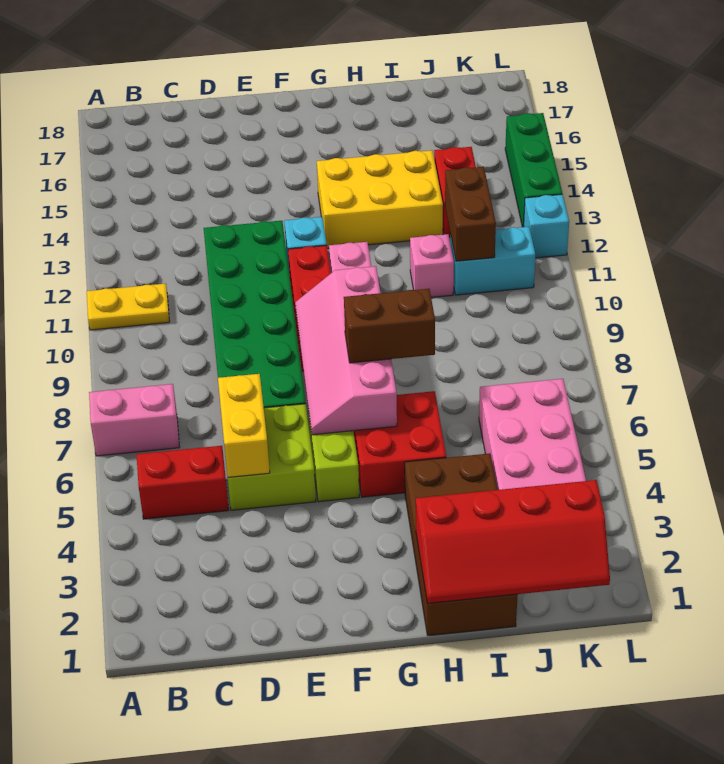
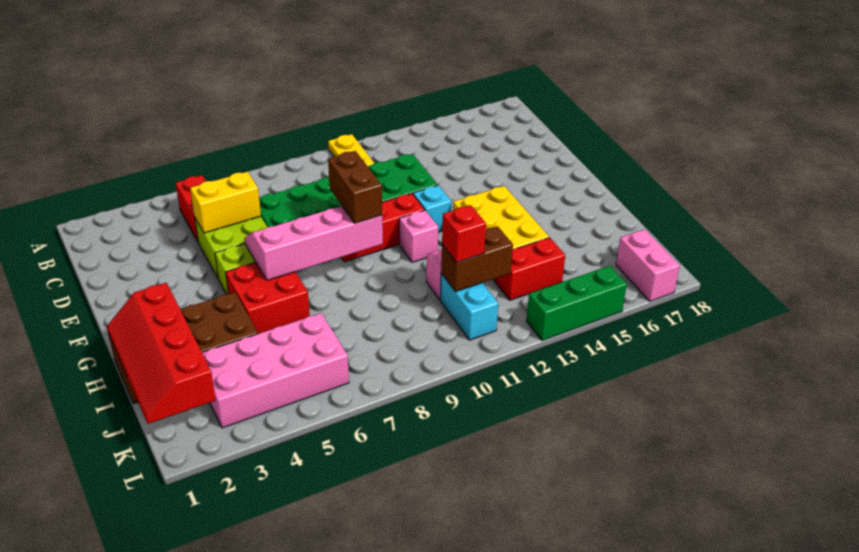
pink brick A7:B7 level 1 -> pink brick K17:L17 level 1
brown brick G7:H7 level 3 -> brown brick F9:G9 level 3
none -> red brick J11 level 3
cyan brick L12 level 1 -> none

